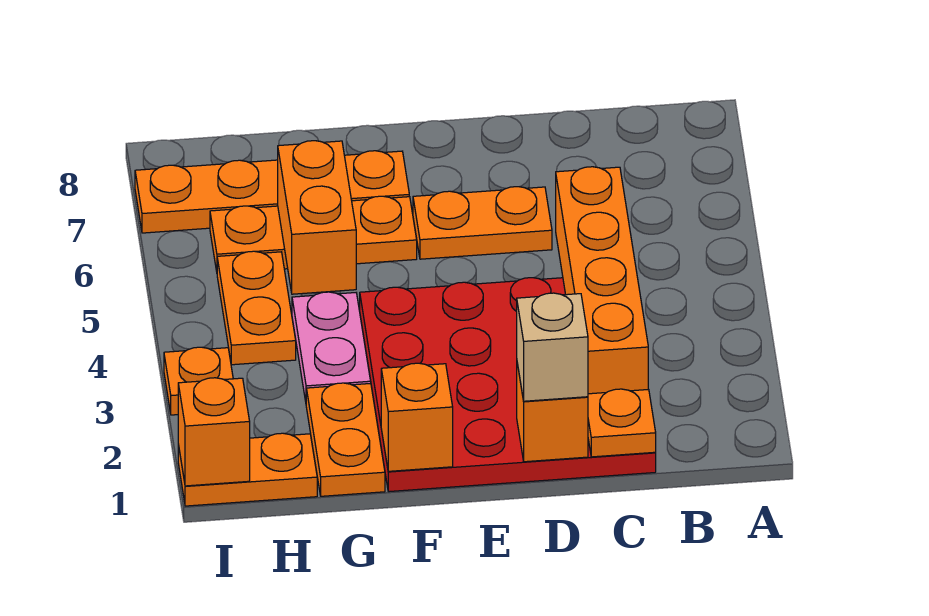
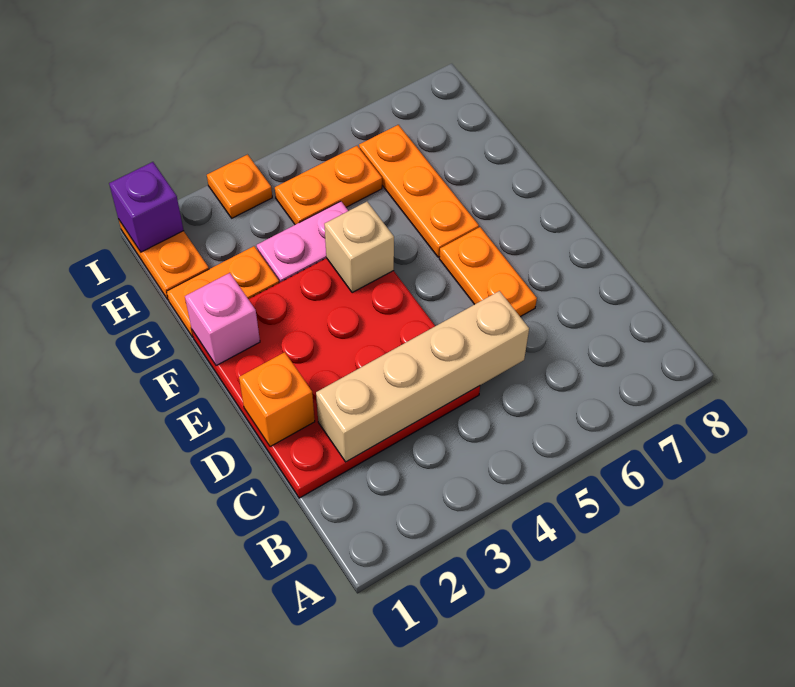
orange plate C1 level 2 -> none
orange brick C2:C5 level 2 -> tan brick C2:C5 level 2
tan brick D1 level 3 -> tan brick F4 level 2
orange brick F1 level 2 -> pink brick F1 level 2
orange plate F7:I7 level 1 -> none
orange brick G5:G6 level 2 -> none
orange brick I1 level 2 -> purple brick I1 level 2

